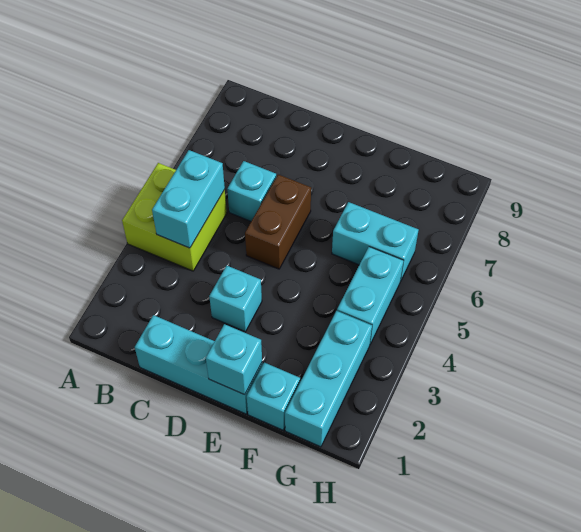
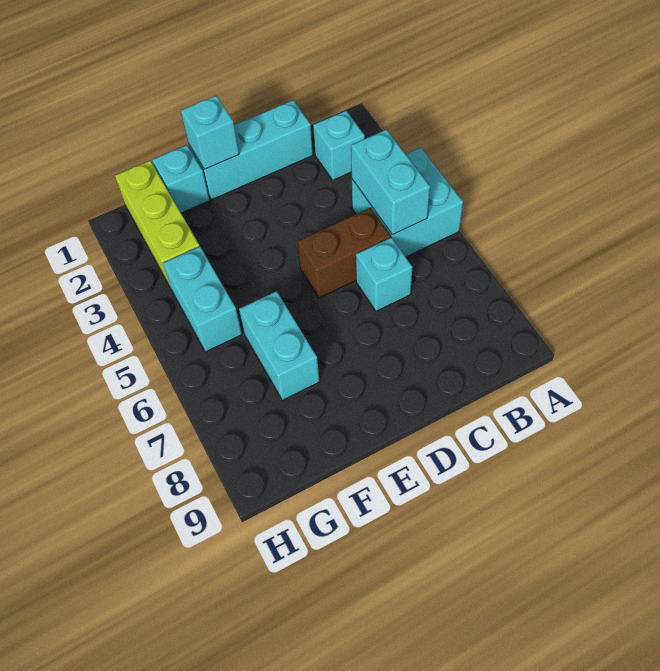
lime brick A4:B5 level 1 -> cyan brick A4:B5 level 1
cyan brick D3 level 1 -> cyan brick B2 level 1
brown brick D5:D6 level 1 -> brown brick C5:D5 level 1
cyan brick F6:G6 level 1 -> cyan brick F6:F7 level 1
cyan brick G1:G3 level 1 -> lime brick G1:G3 level 1

